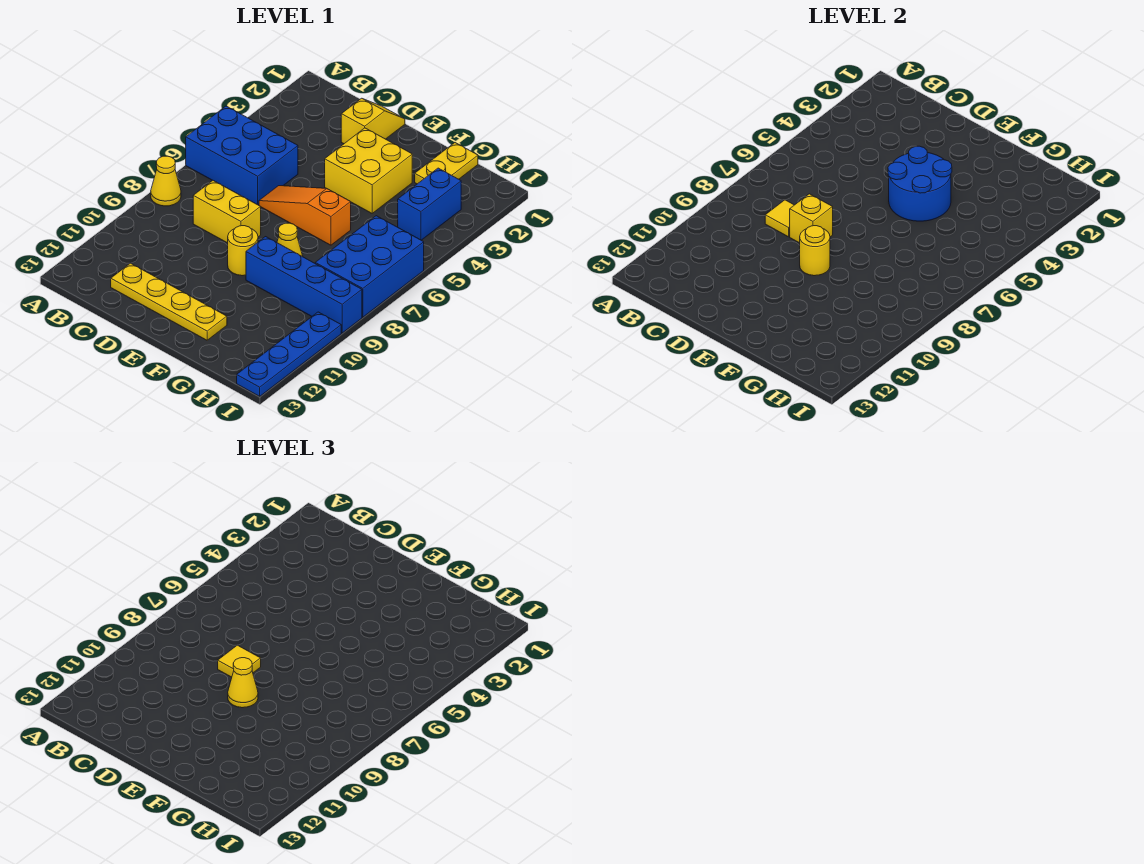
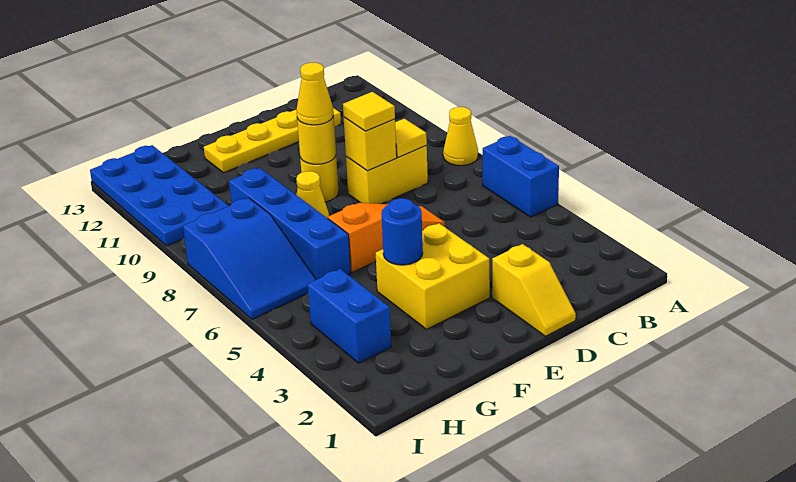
blue brick A5:C6 level 1 -> blue brick A5:A6 level 1
blue round brick E4:F5 level 2 -> blue round brick F4 level 2
blue brick F9:I9 level 1 -> blue brick G6:G9 level 1
yellow plate G1:G2 level 1 -> none
blue brick H6:I8 level 1 -> blue slope H6:I8 level 1 top 8
blue plate I10:I13 level 1 -> blue plate H10:I13 level 1

